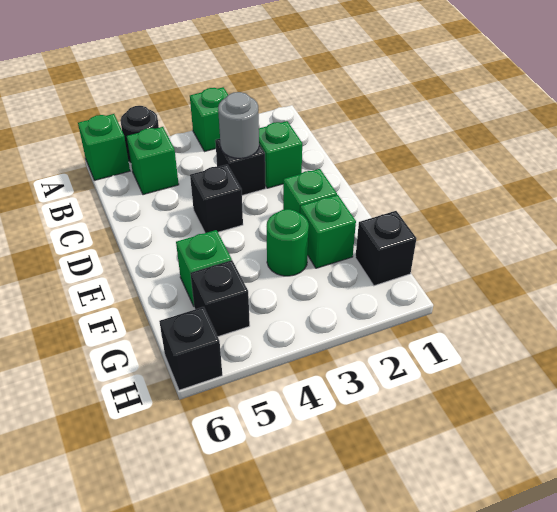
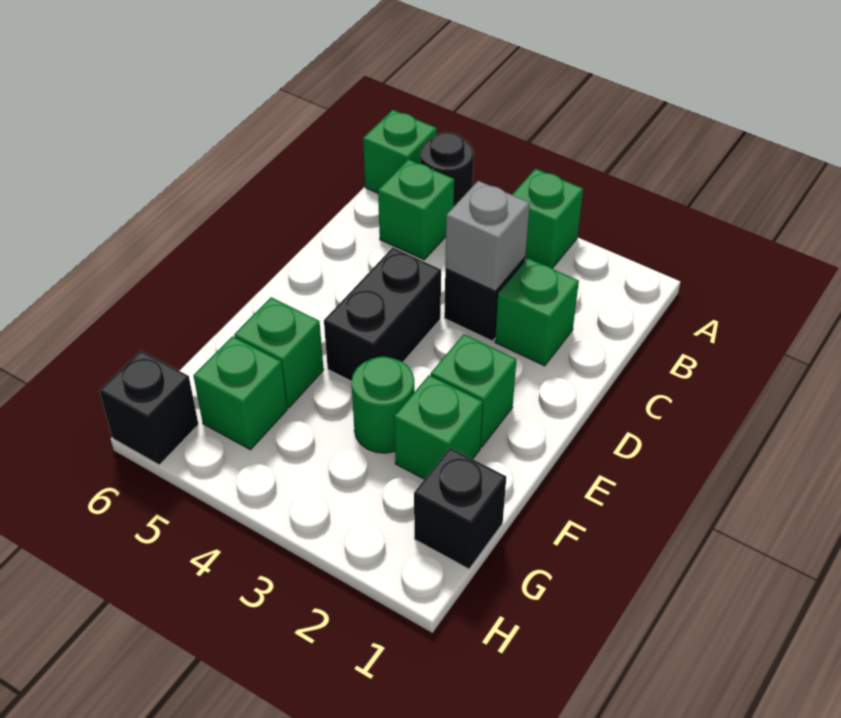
grey round brick C3 level 2 -> grey brick C3 level 2
black brick D4 level 1 -> black brick D4:E4 level 1
black brick G5 level 1 -> green brick G5 level 1

